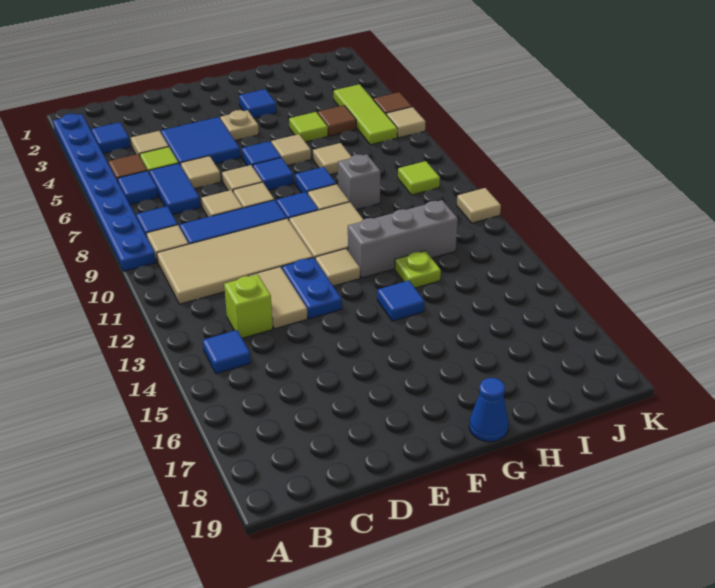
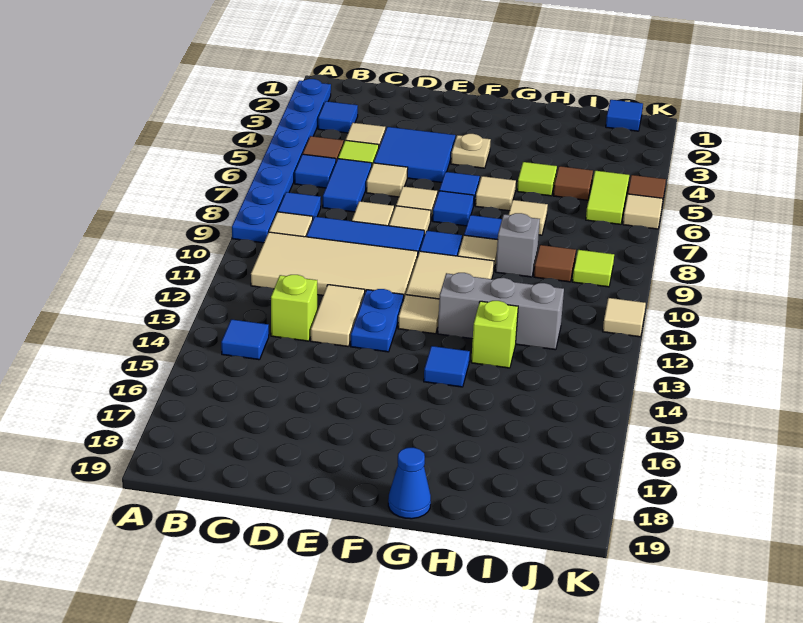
blue tile G3 level 1 -> blue tile J1 level 1
lime plate H13 level 1 -> lime brick H13 level 1
none -> brown tile I9 level 1
lime tile J4:J6 level 1 -> lime tile J5:J6 level 1

